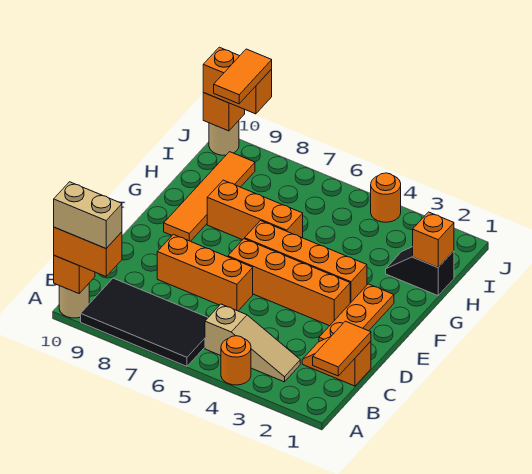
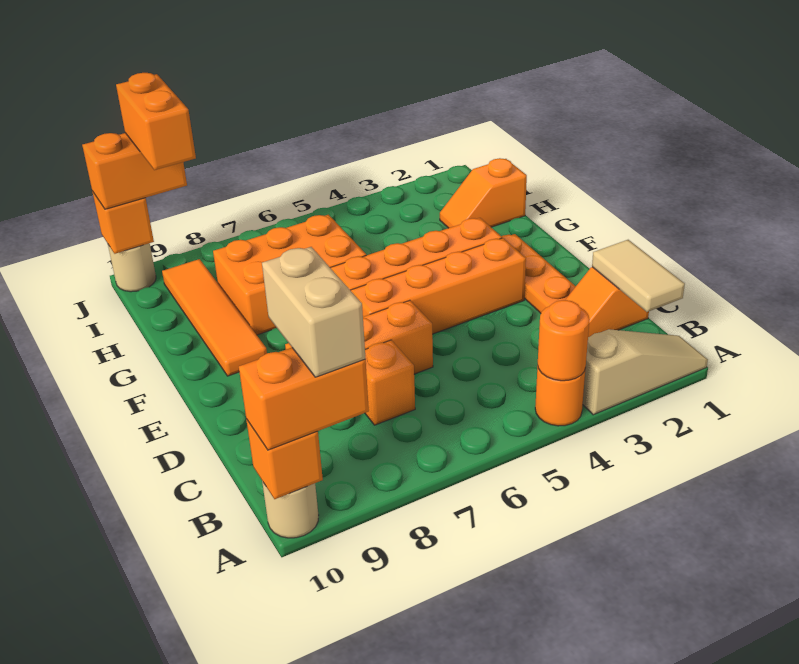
black tile A6:B9 level 1 -> none
tan brick A9:A10 level 4 -> tan brick A9:B9 level 4
orange tile B1:C1 level 2 -> tan tile B1:C1 level 2
tan slope B3:B5 level 1 top 5 -> tan slope A1:A3 level 1 top 3
orange brick G6:G8 level 1 -> orange brick G6:H8 level 1
black slope H1:H2 level 1 top 1 -> orange slope H1:H2 level 1 top 1
orange brick H1 level 2 -> orange brick C7 level 1
orange tile I9:J9 level 4 -> orange brick I9:J9 level 4
orange round brick J4 level 1 -> orange round brick A4 level 2

